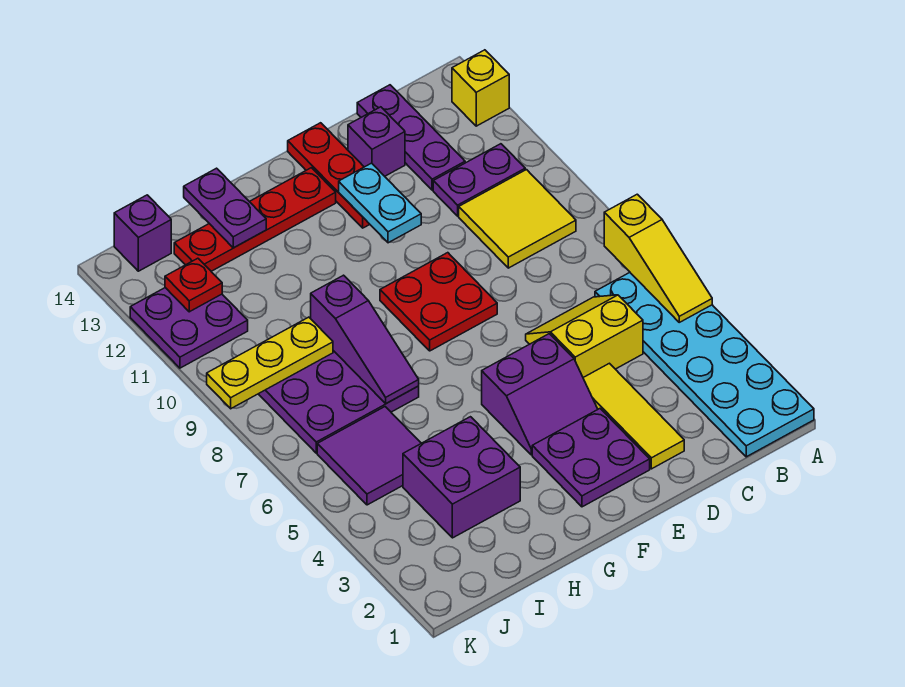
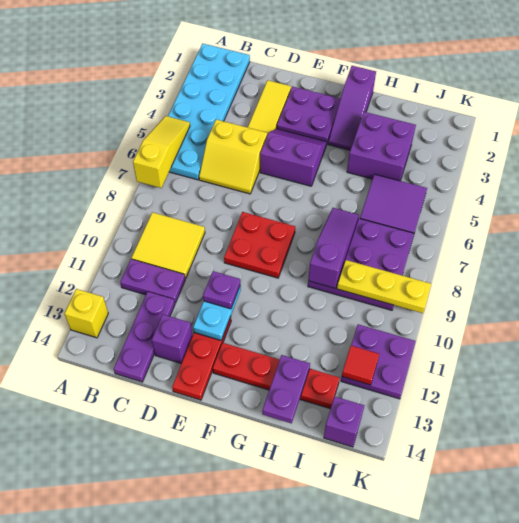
none -> purple plate E11 level 3
none -> purple slope G1:G3 level 1 top 1
red plate J12 level 2 -> red tile J12 level 2

